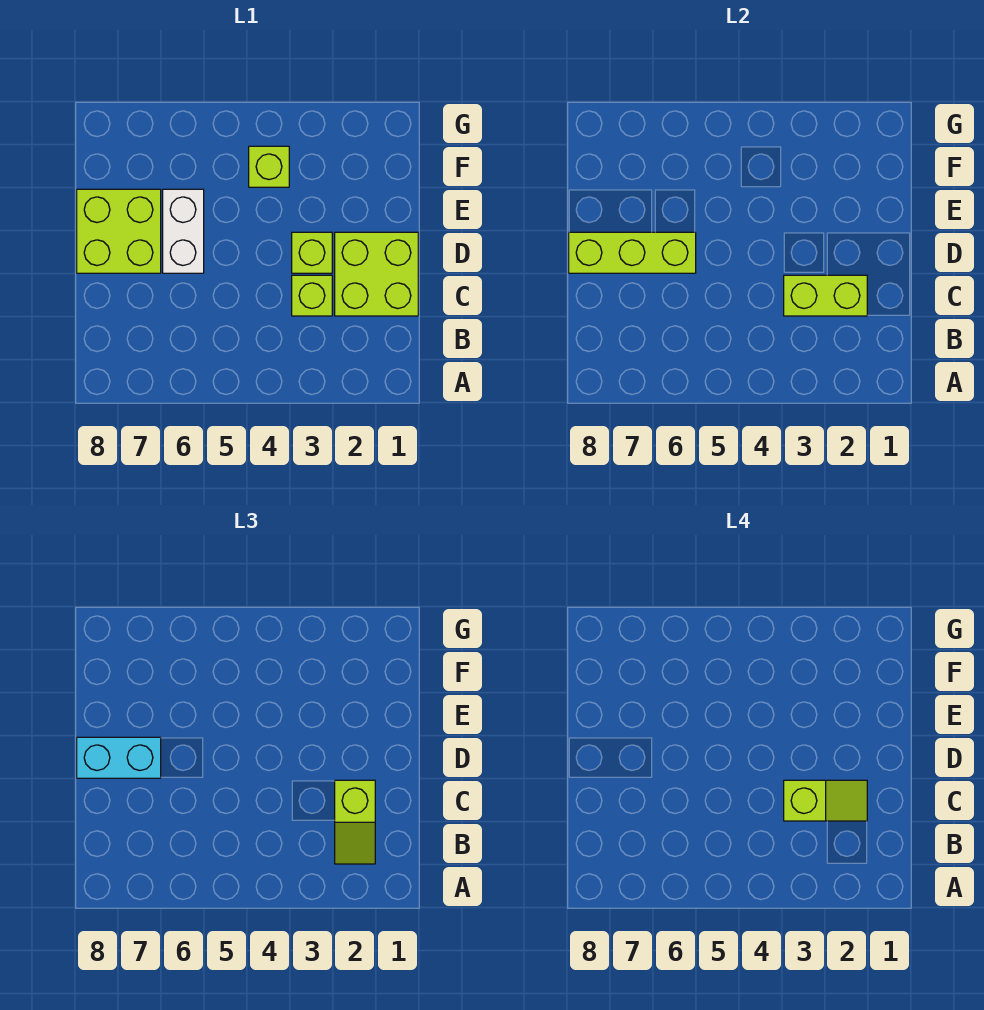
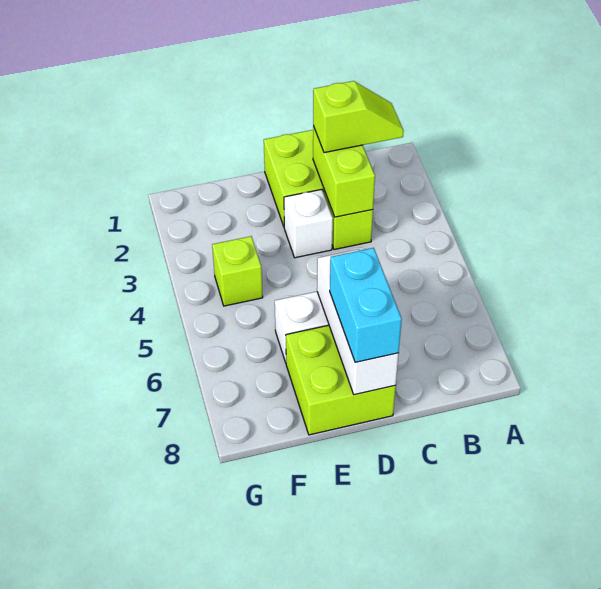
lime slope C2:C3 level 4 top 3 -> none
lime brick D3 level 1 -> white brick D3 level 1
lime brick D6:D8 level 2 -> white brick D6:D8 level 2

